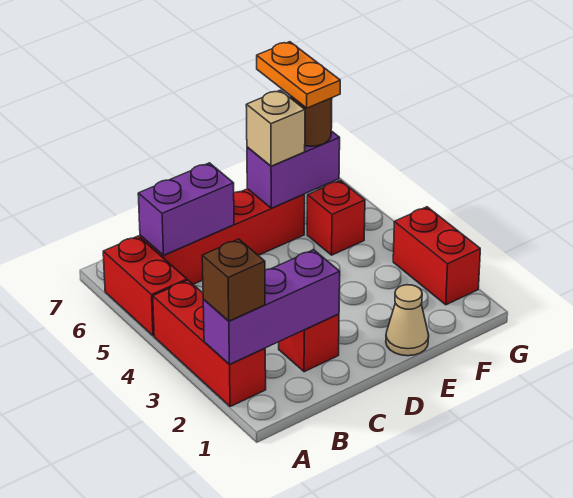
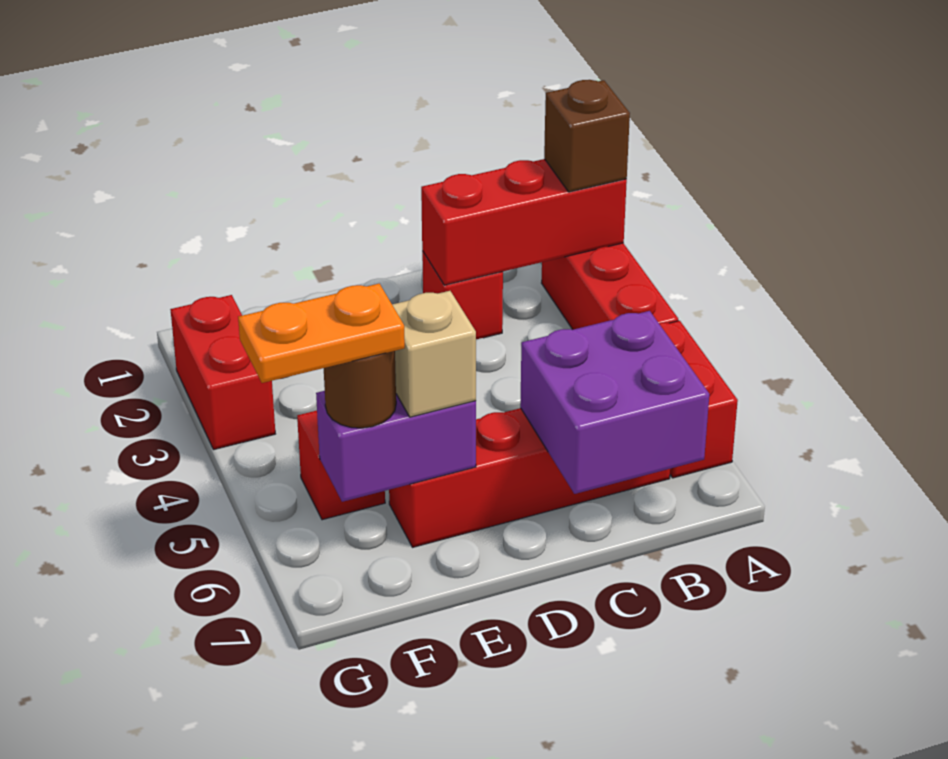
purple brick A2:C2 level 2 -> red brick A2:C2 level 2
purple brick B6:C6 level 2 -> purple brick B6:C7 level 2
tan cone E1 level 1 -> none
orange plate F6:F7 level 4 -> orange plate F6:G6 level 4

